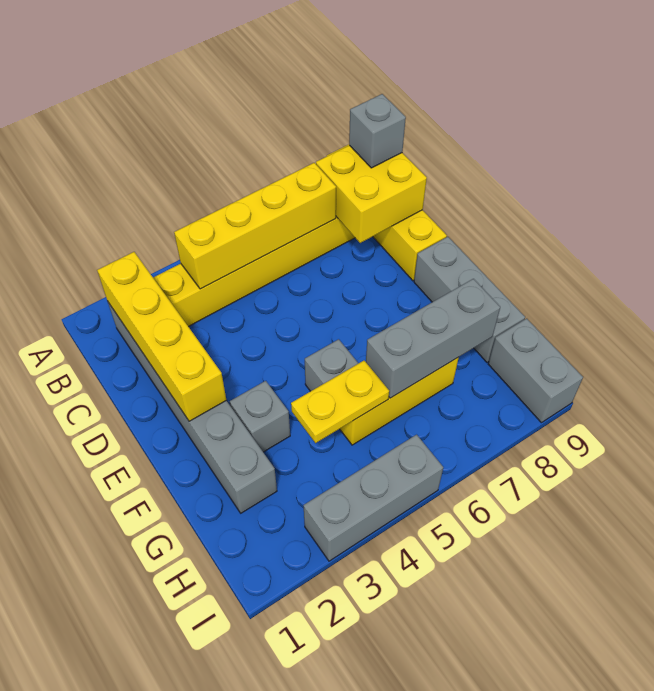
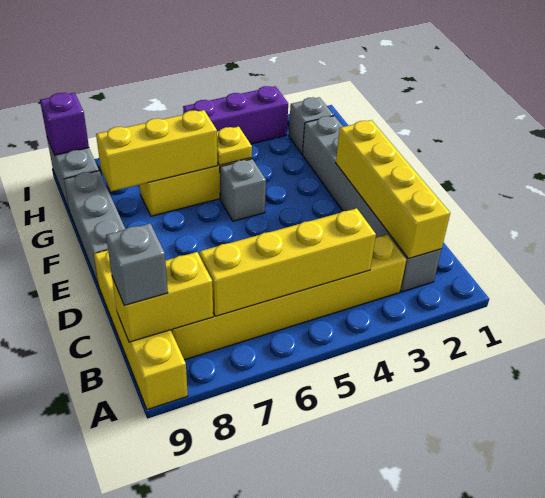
yellow brick B8:C9 level 2 -> yellow brick B8:B9 level 2
grey brick F3 level 1 -> grey brick H2 level 1
yellow plate G4:G5 level 2 -> yellow plate G5 level 2
grey brick G6:G8 level 2 -> yellow brick G6:G8 level 2
grey brick I3:I5 level 1 -> purple brick I3:I5 level 1
none -> purple brick I9 level 2

